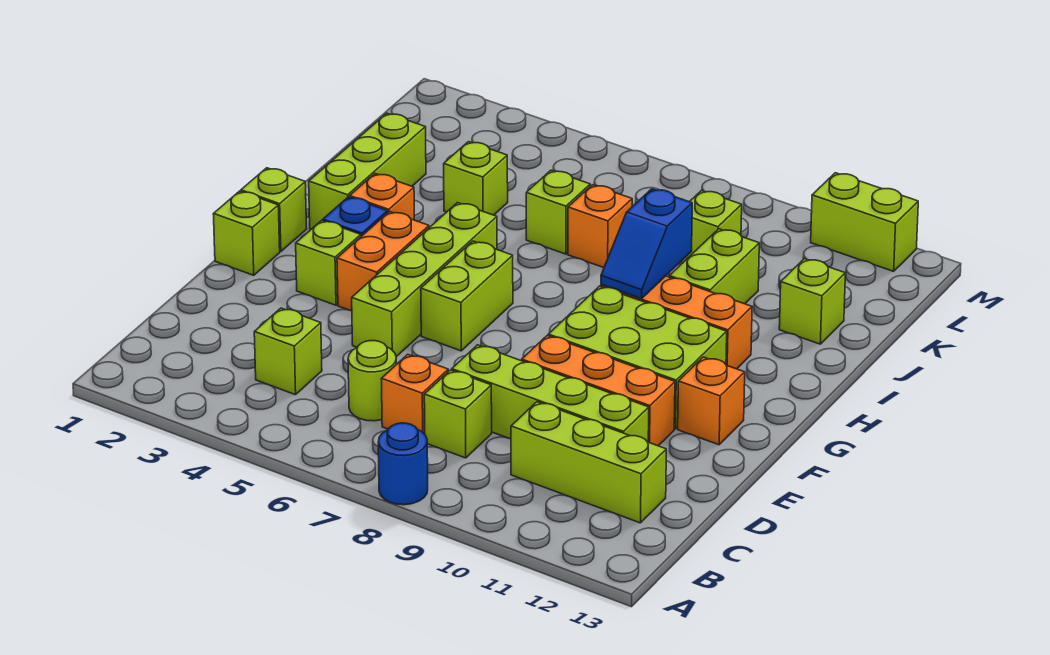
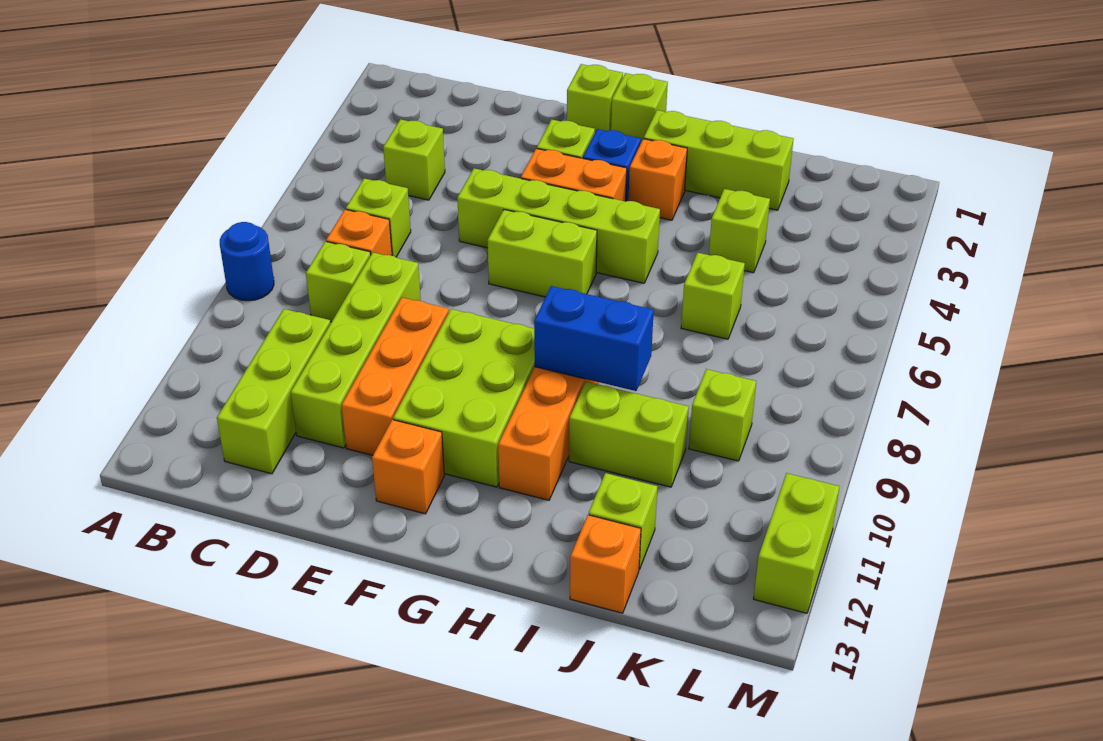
lime round brick C6 level 1 -> lime brick C6 level 1
blue slope H9:I9 level 2 top I -> blue brick H9:I9 level 2
orange brick J7 level 1 -> orange brick J13 level 1

